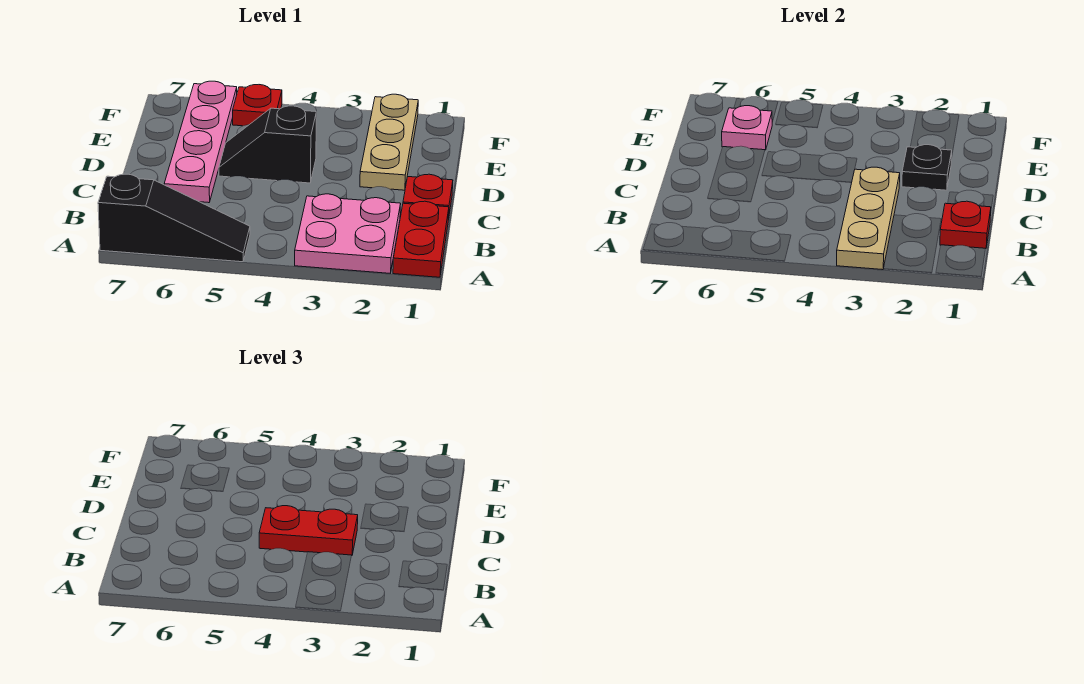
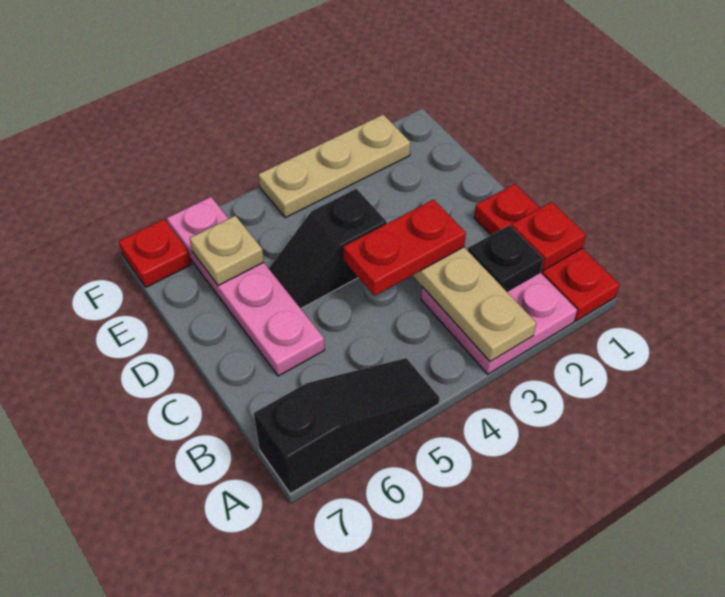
tan plate D2:F2 level 1 -> tan plate F2:F4 level 1
black plate D2 level 2 -> black plate B2 level 2
pink plate E6 level 2 -> tan plate E6 level 2
red plate F5 level 1 -> red plate F7 level 1

